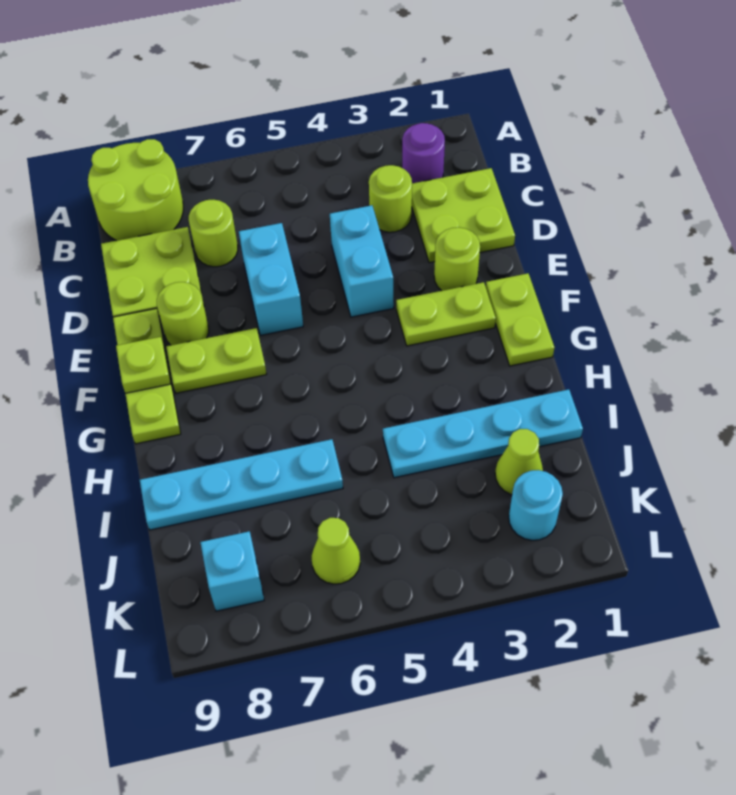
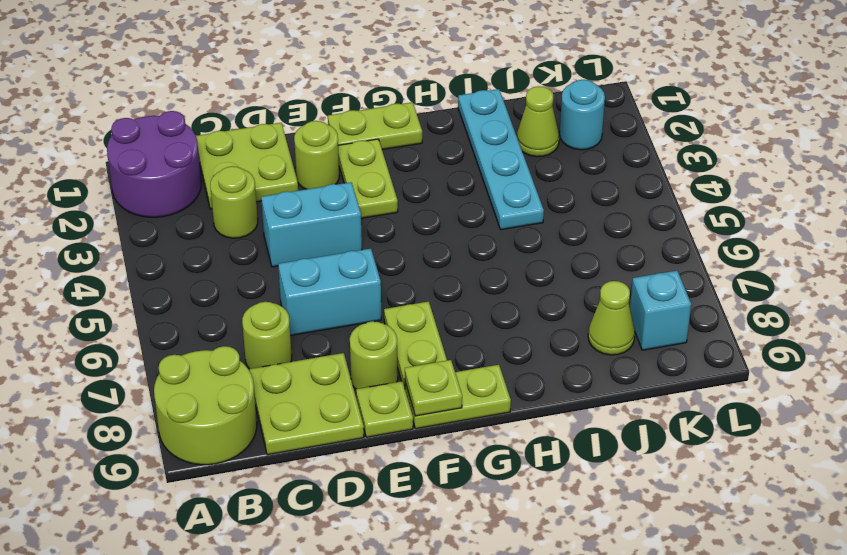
purple round brick B2 level 1 -> purple round brick A1:B2 level 1
cyan plate I6:I9 level 1 -> none
lime cone K6 level 1 -> lime cone J8 level 1

